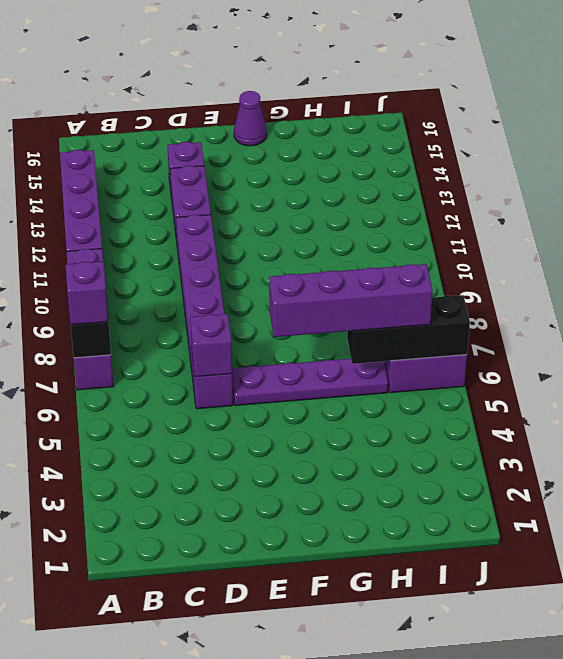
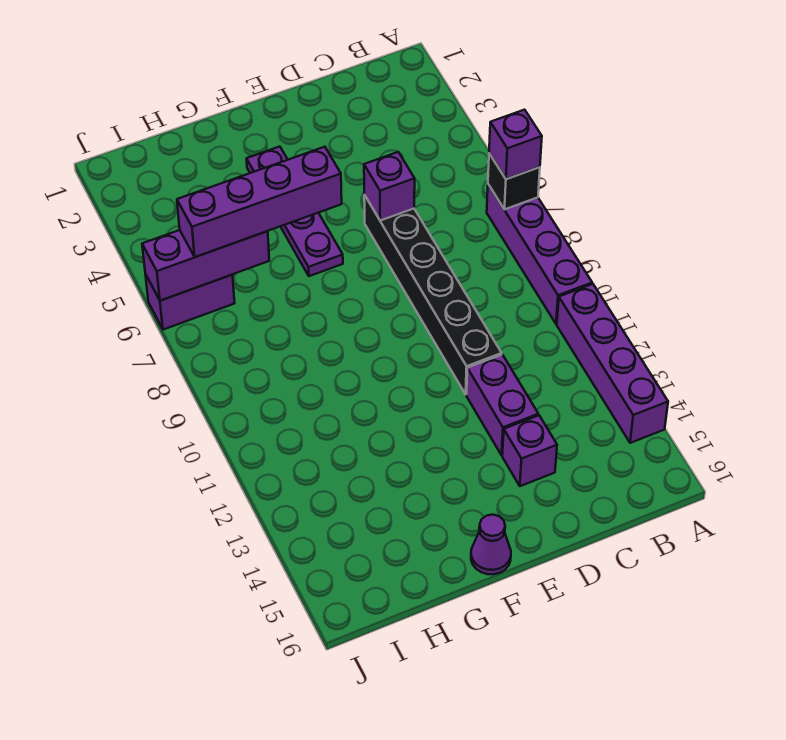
purple brick D6:D11 level 1 -> black brick D6:D11 level 1
purple plate E6:H6 level 1 -> purple plate F3:F6 level 1
black brick H6:J6 level 2 -> purple brick H6:J6 level 2

